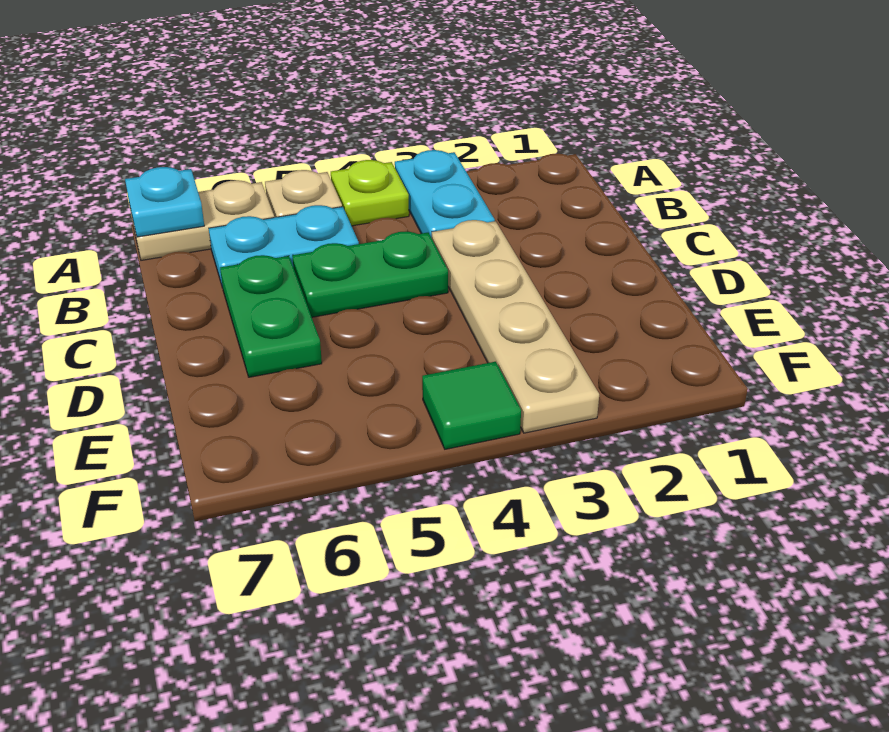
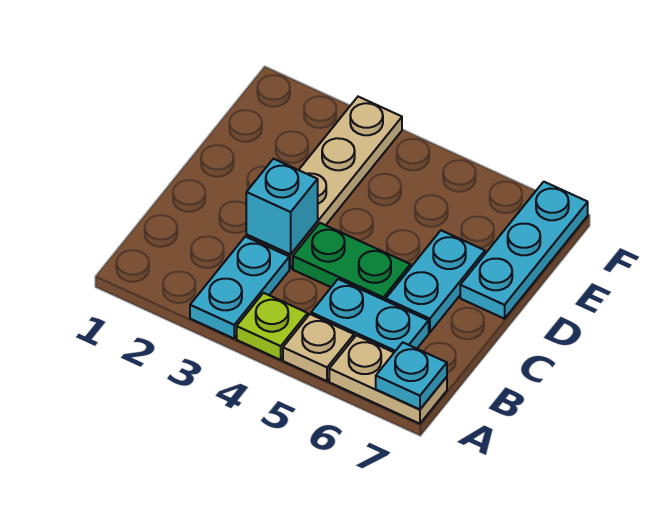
none -> cyan brick C3 level 2
green plate C6:D6 level 1 -> cyan plate C6:D6 level 1
none -> cyan plate D7:F7 level 1
green tile F4 level 1 -> none

